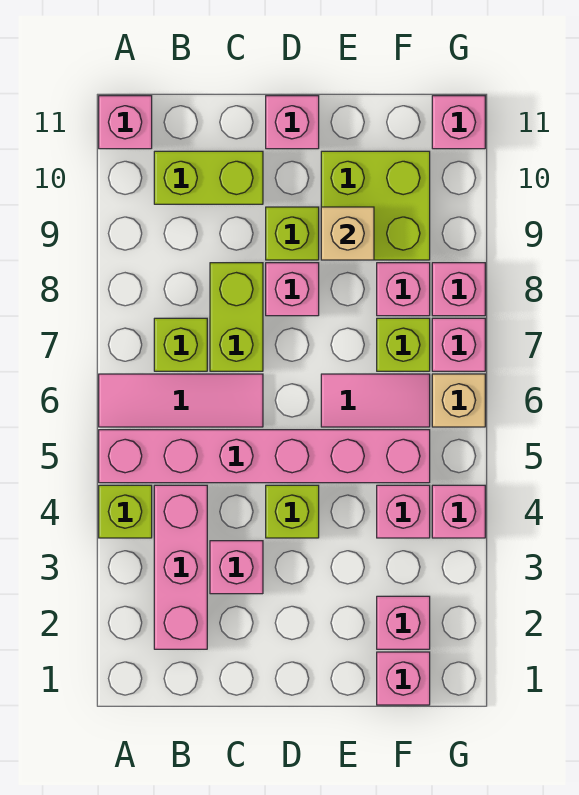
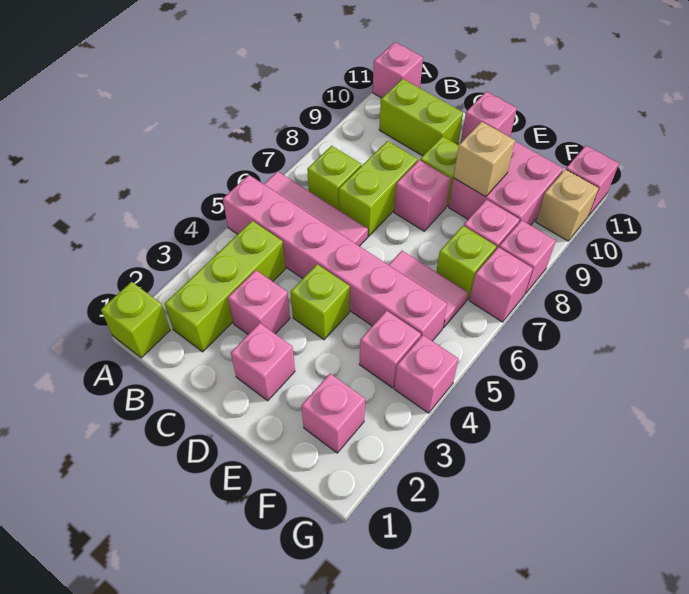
lime brick A4 level 1 -> lime brick A1 level 1
pink brick B2:B4 level 1 -> lime brick B2:B4 level 1
lime brick E9:F10 level 1 -> pink brick E9:F10 level 1
pink brick F1 level 1 -> pink brick D2 level 1
tan brick G6 level 1 -> tan brick G10 level 1

